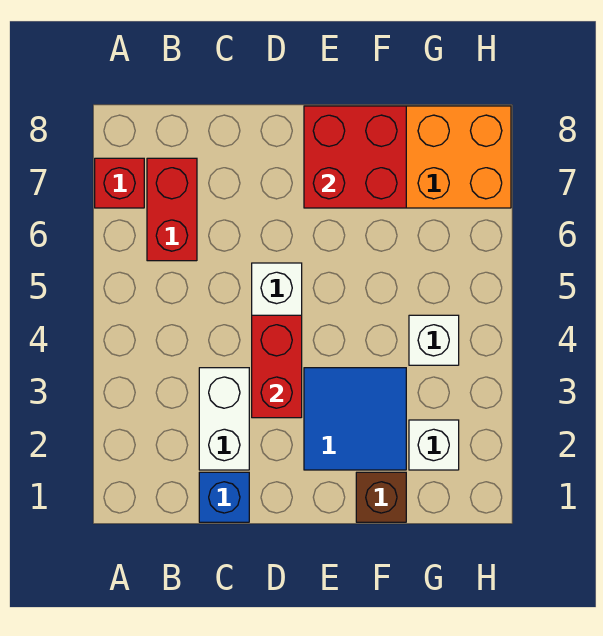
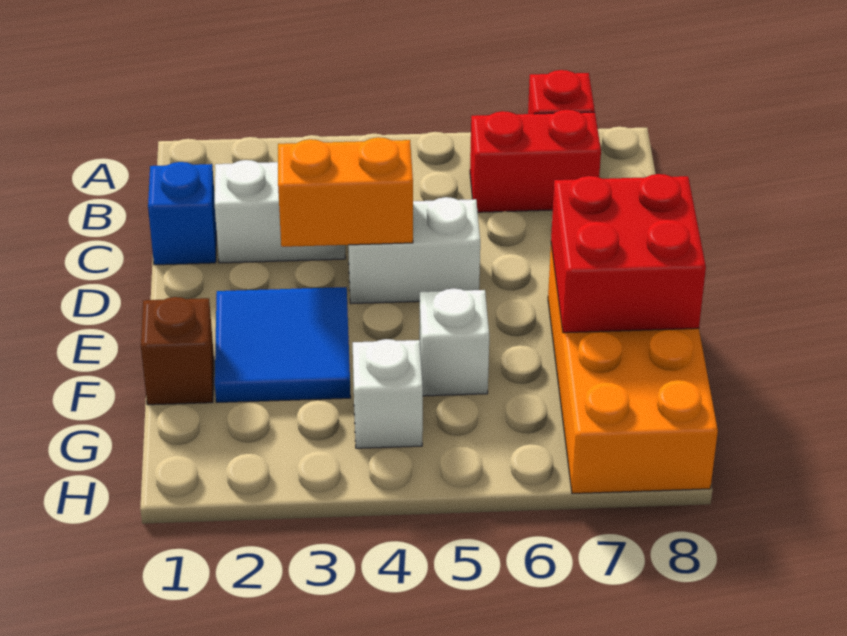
red brick D3:D4 level 2 -> orange brick D3:D4 level 2
white brick G2 level 1 -> white brick F5 level 1

